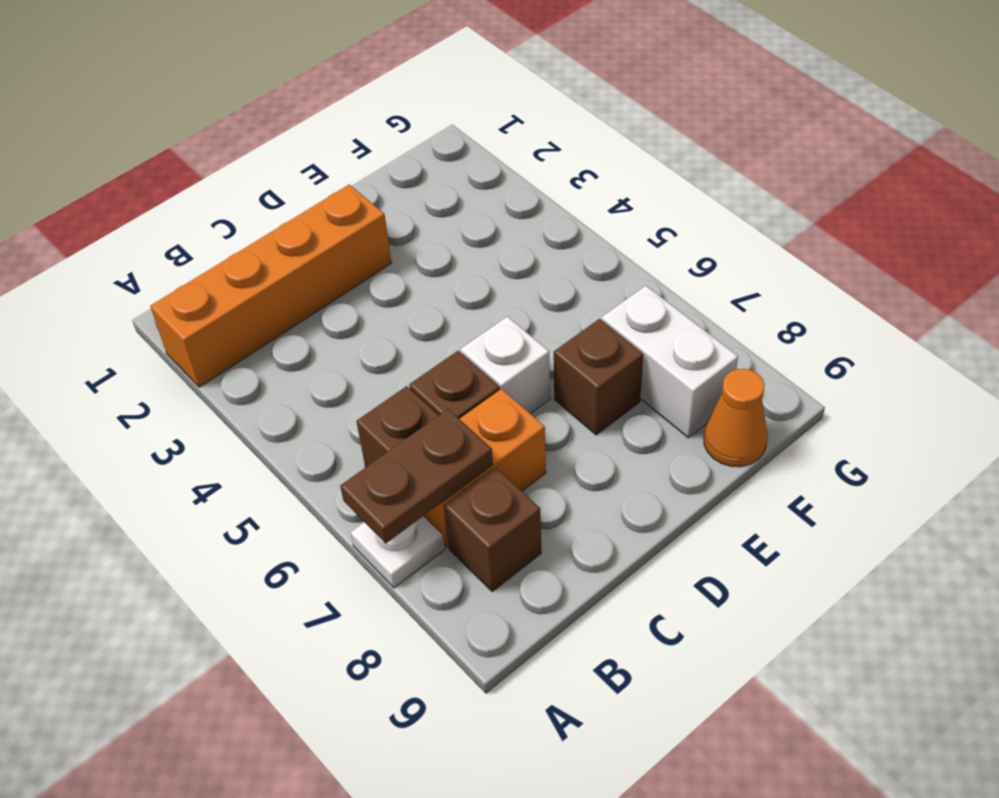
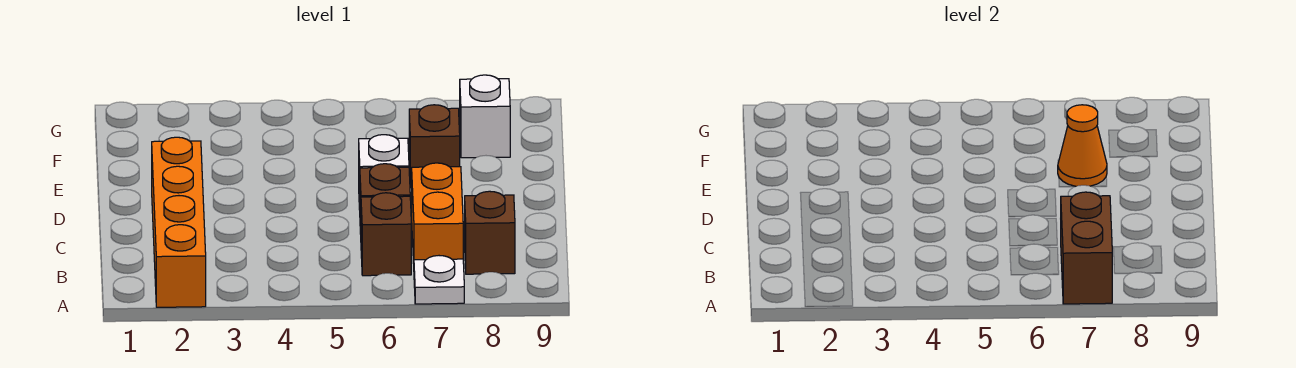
brown plate A7:B7 level 2 -> brown brick A7:B7 level 2
white brick F7:F8 level 1 -> white brick F8 level 1
orange cone F9 level 1 -> orange cone E7 level 2

